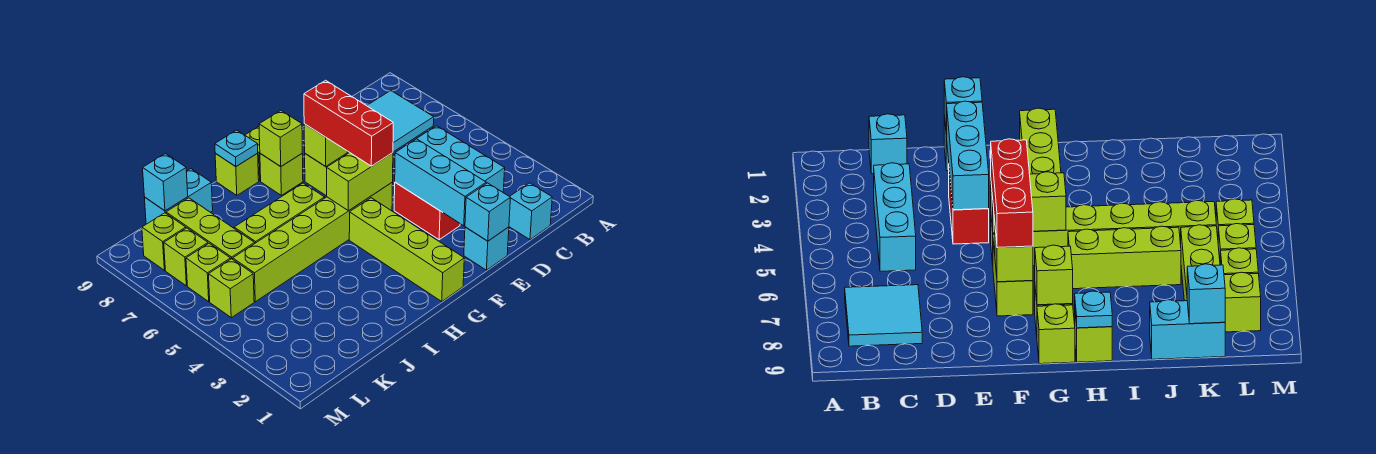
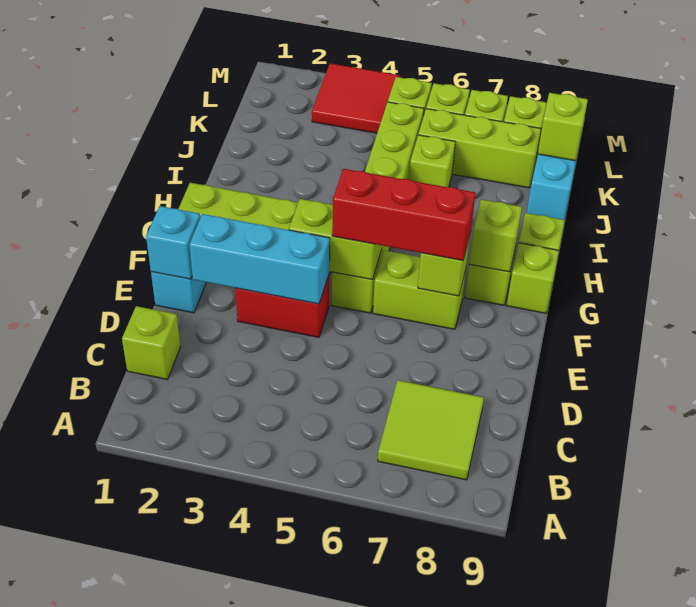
cyan tile B7:C8 level 1 -> lime tile B7:C8 level 1
cyan brick C1 level 1 -> lime brick C1 level 1
cyan brick C3:C5 level 1 -> none
lime brick F5:G5 level 2 -> lime brick F4:F5 level 2
lime brick H6:J6 level 1 -> lime brick J6 level 1
cyan plate H9 level 2 -> none
cyan brick K9 level 2 -> lime brick K9 level 2
none -> red tile L3:M4 level 1

